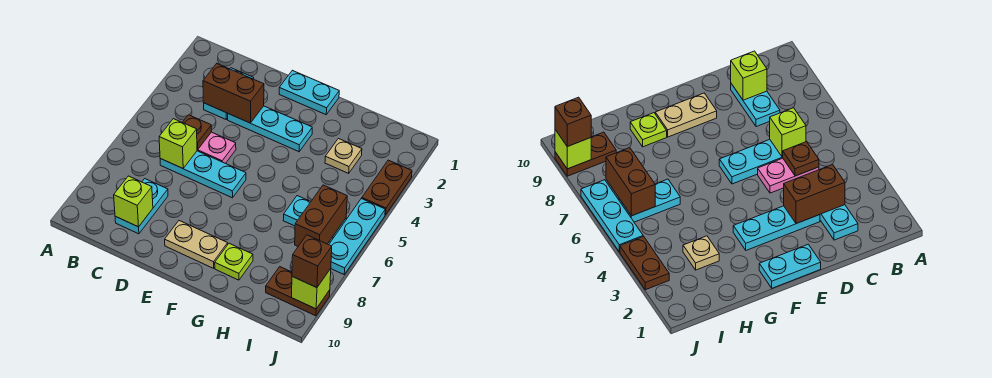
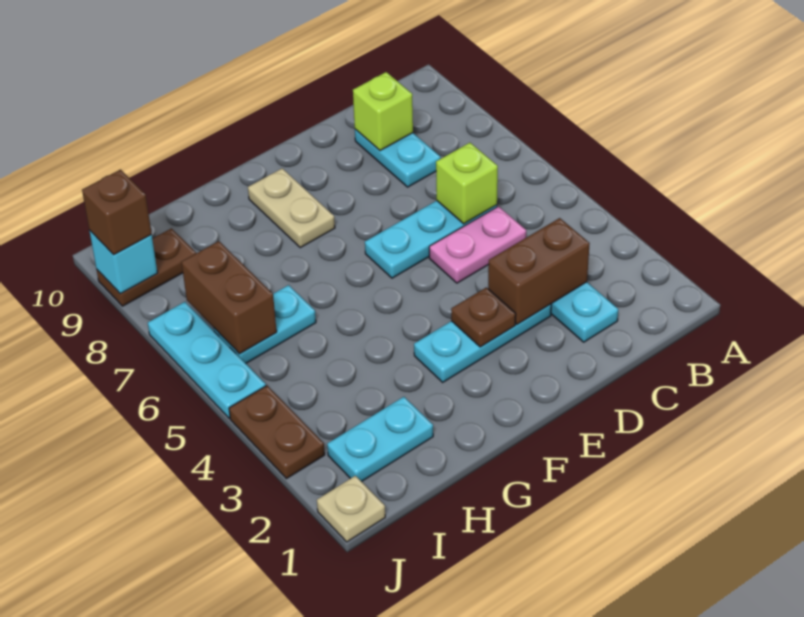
brown plate C5 level 2 -> brown plate E3 level 2
cyan plate E1:F1 level 1 -> cyan plate H2:I2 level 1
tan plate E9:F9 level 1 -> tan plate F8:F9 level 1
lime plate G9 level 1 -> none
tan plate H3 level 1 -> tan plate J1 level 1
lime brick J9 level 2 -> cyan brick J9 level 2

